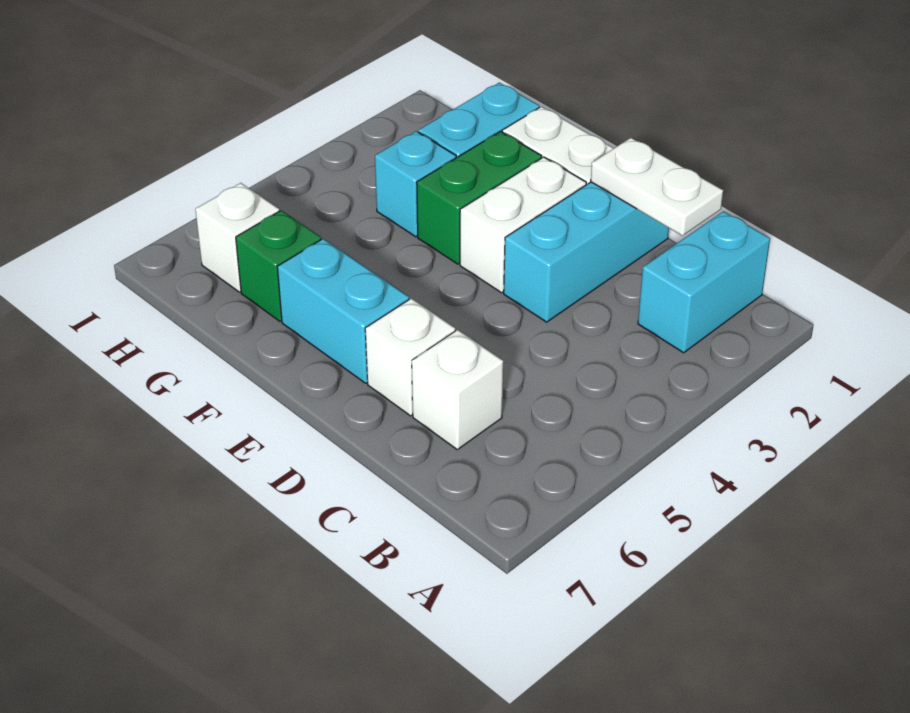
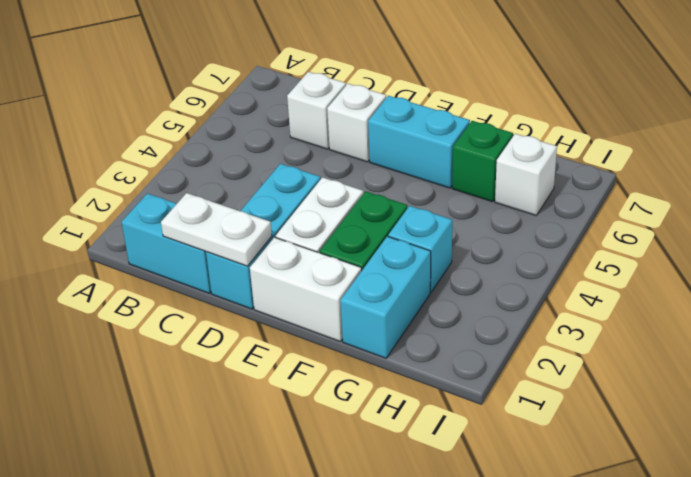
cyan brick B1:B2 level 1 -> cyan brick B1:C1 level 1

